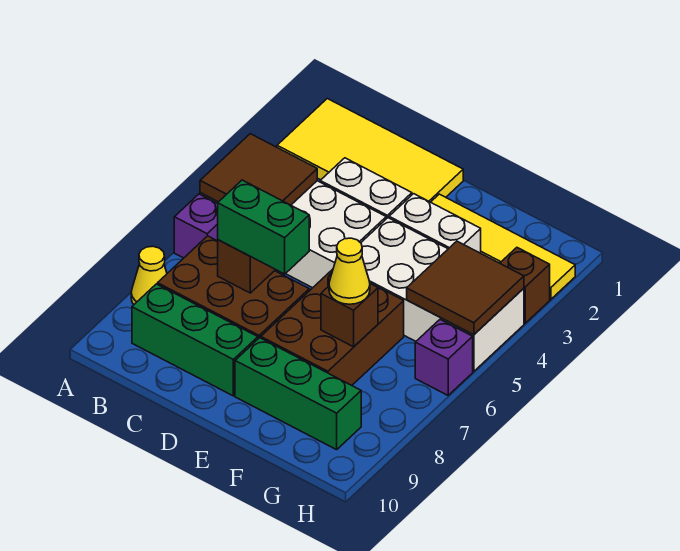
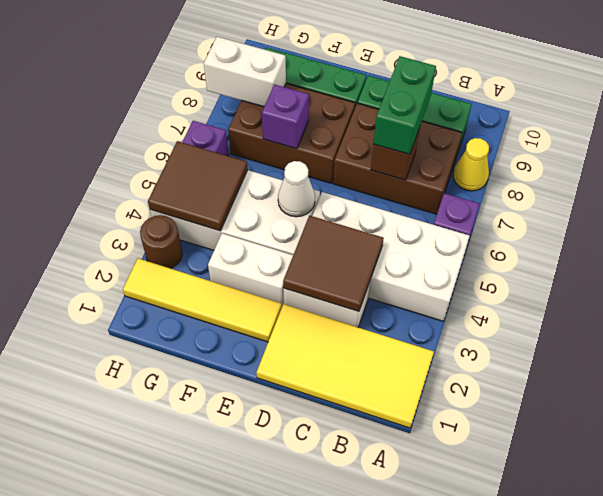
brown tile A4:B5 level 2 -> brown tile C3:D4 level 2
green brick C7:D7 level 3 -> green brick C7:C8 level 3
none -> white cone E5 level 2
brown brick E6:F8 level 1 -> brown brick E7:G8 level 1
brown brick F7 level 2 -> purple brick F7 level 2
yellow cone F7 level 3 -> none
none -> white brick G8:H8 level 2
brown brick H3 level 1 -> brown round brick H3 level 1

